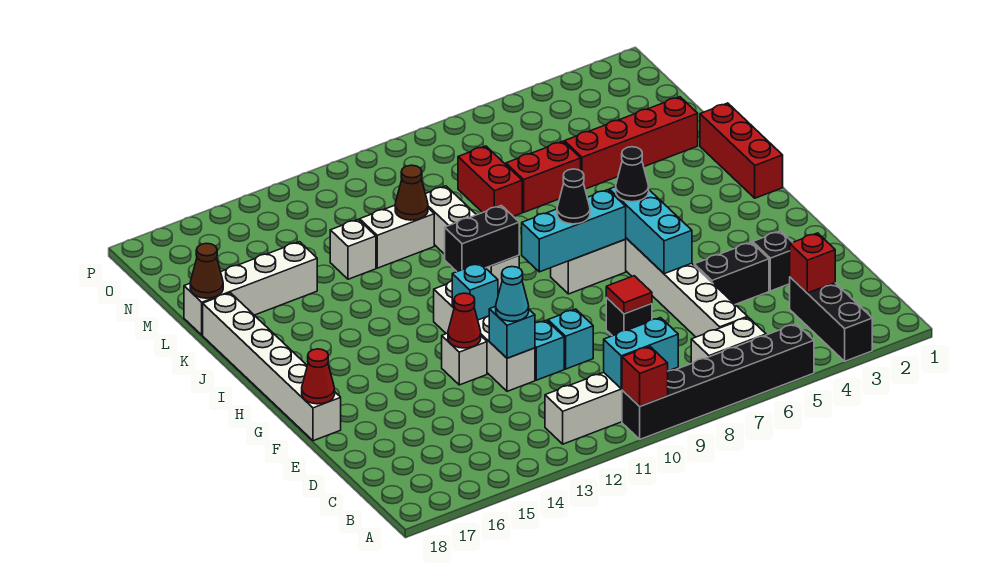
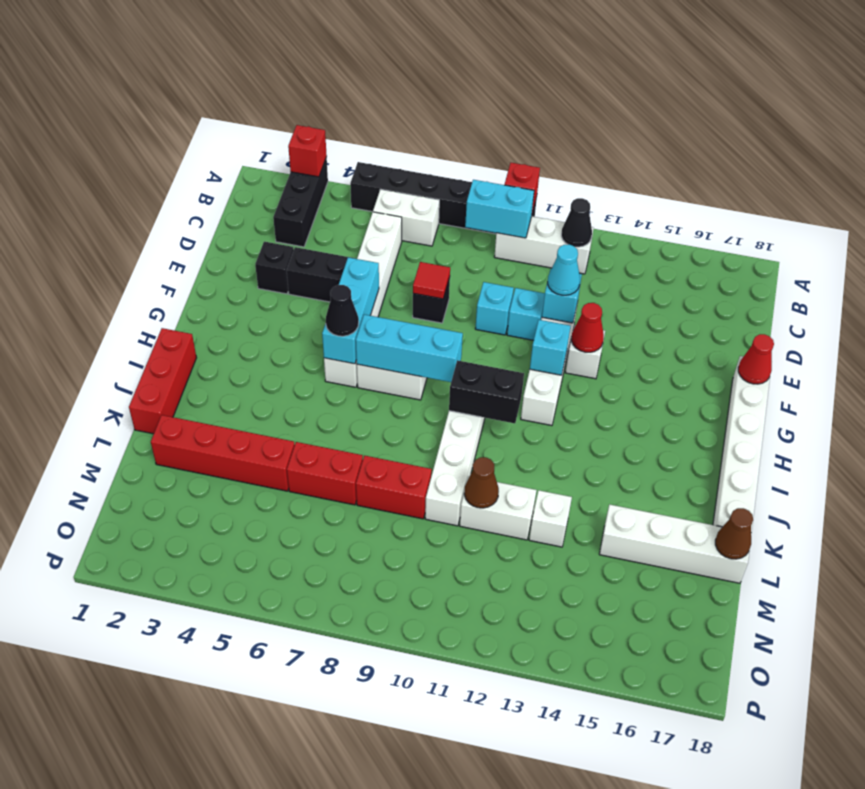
red brick C3 level 2 -> red brick A3 level 2
black cone H8 level 3 -> black cone B12 level 2
red brick L8:M8 level 1 -> red brick L8:L9 level 1

